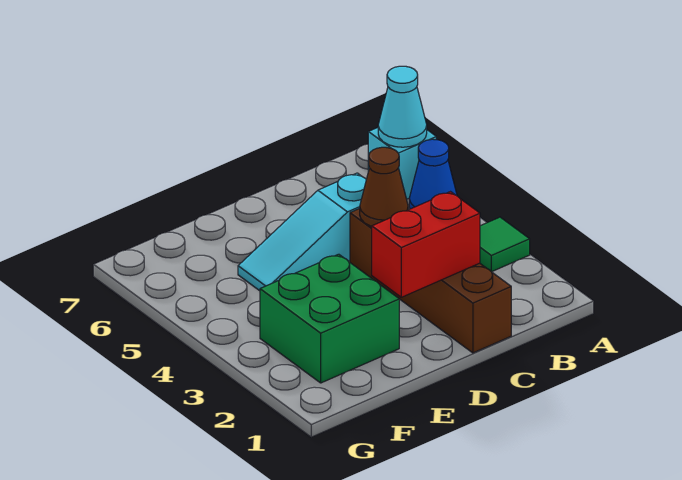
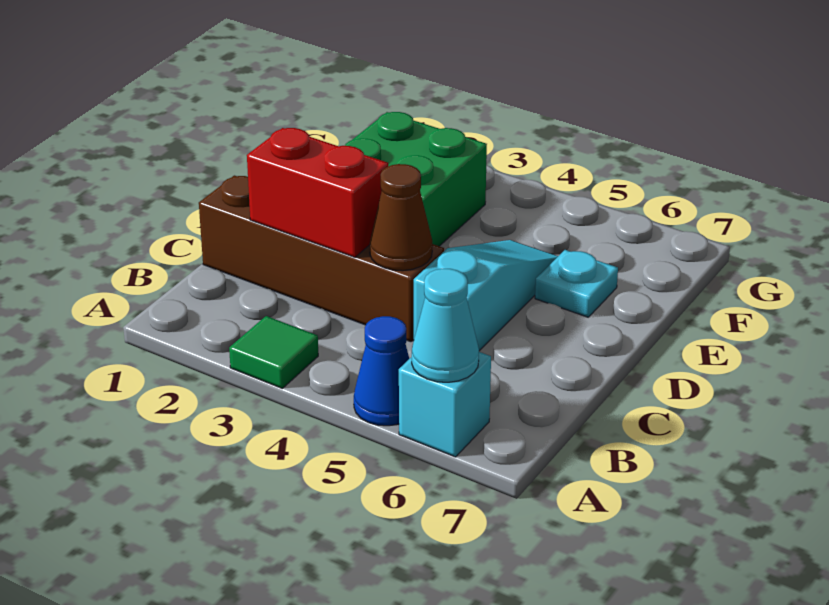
red brick C2:D2 level 2 -> red brick C2:C3 level 2
none -> cyan plate E6 level 1

